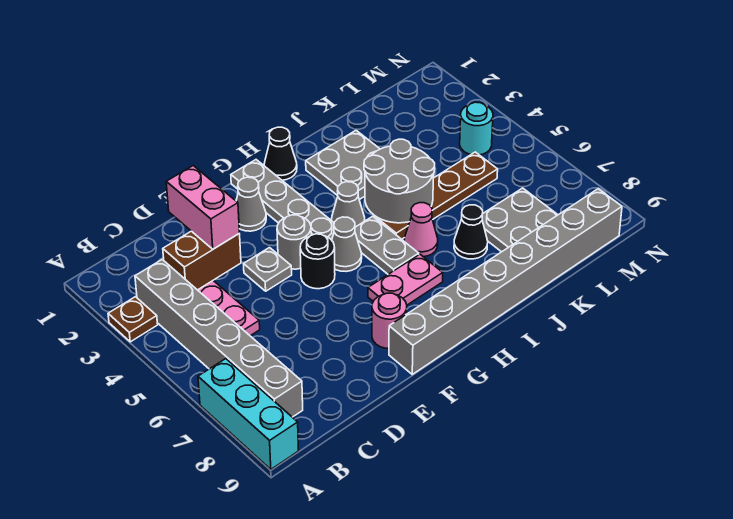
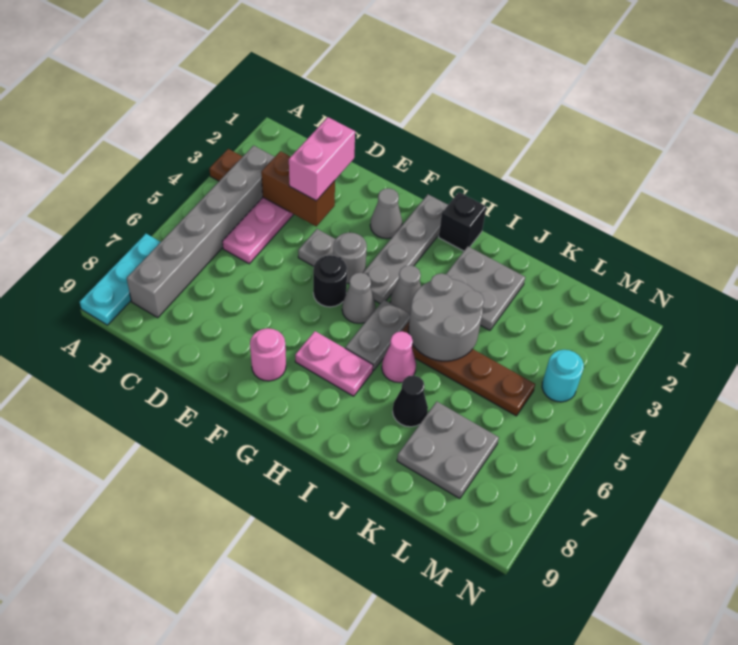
cyan brick A7:A9 level 1 -> cyan plate A7:A9 level 1
grey brick F9:M9 level 1 -> none
black cone H1 level 1 -> black brick H1 level 1

